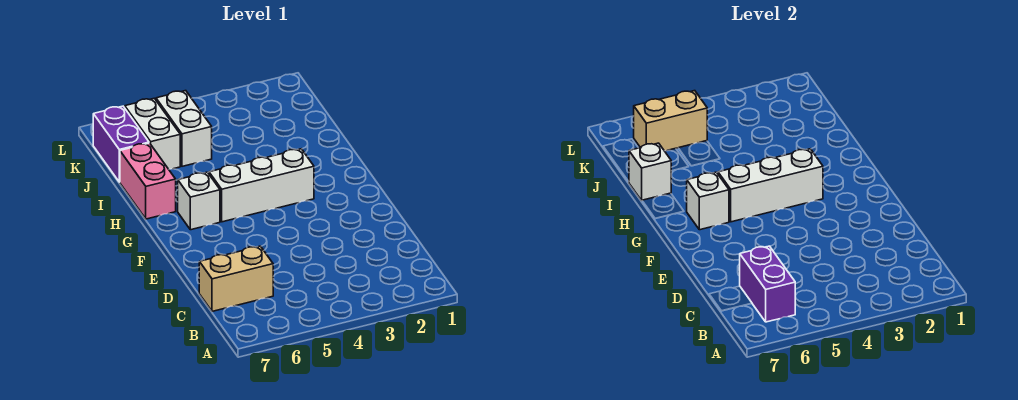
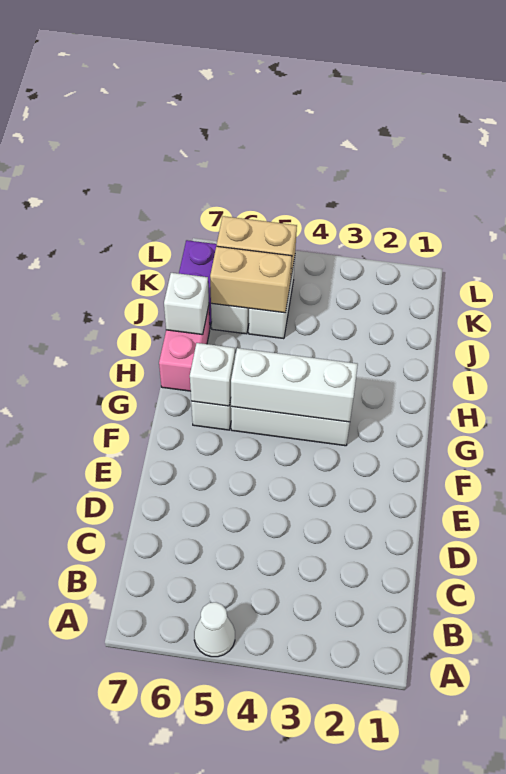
none -> white cone A5 level 1
purple brick B6:C6 level 2 -> none
tan brick C6:C7 level 1 -> tan brick J5:J6 level 2

